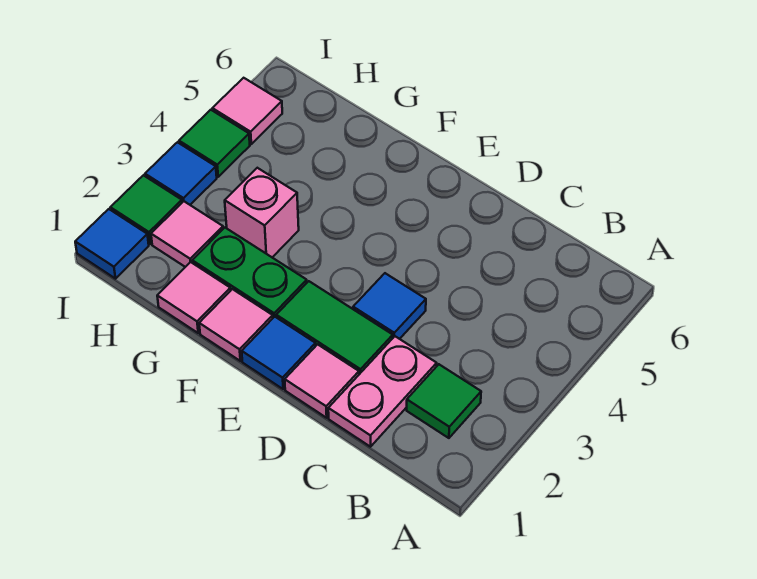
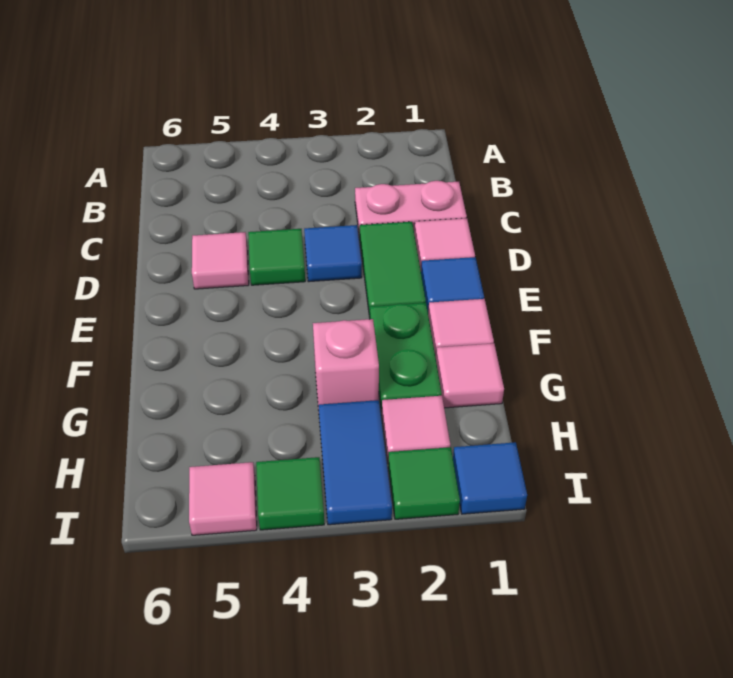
green tile B2 level 1 -> green tile D4 level 1
none -> pink tile D5 level 1
blue tile I3 level 1 -> blue tile H3:I3 level 1

